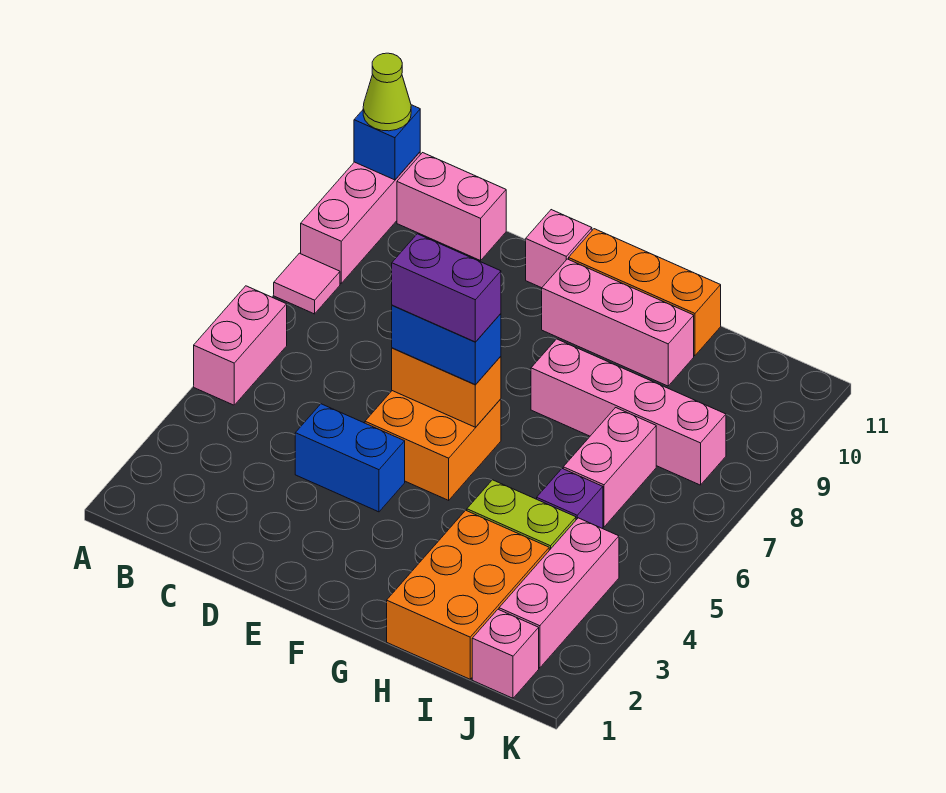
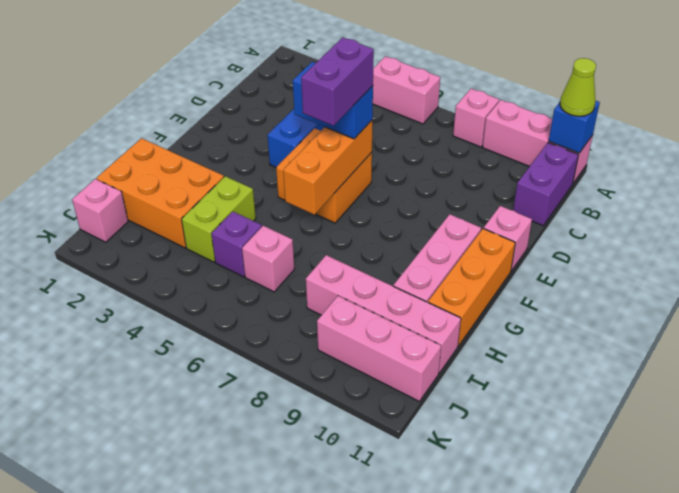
pink tile A8 level 1 -> pink brick A8 level 1
pink brick B11:C11 level 1 -> purple brick B11:C11 level 1
orange brick E6:F6 level 2 -> orange brick E6:G6 level 2
blue brick E6:F6 level 3 -> blue brick E5:E6 level 3
pink brick G8:J8 level 1 -> pink brick I8:I11 level 1
pink brick I6:I7 level 1 -> pink brick I6 level 1
pink brick J2:J4 level 1 -> pink brick J9:J11 level 1

